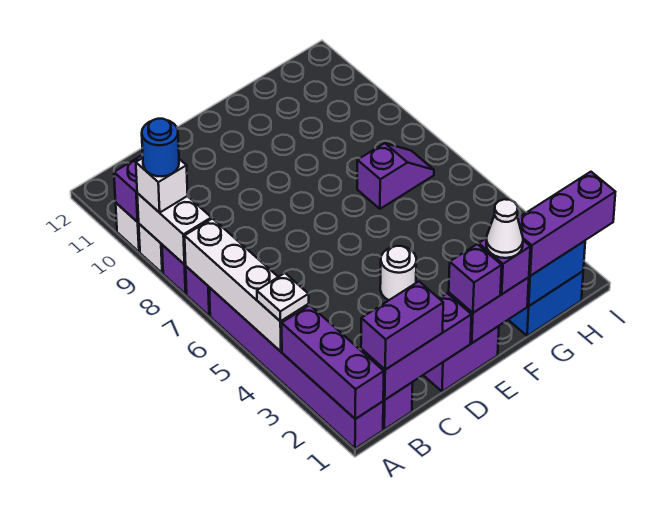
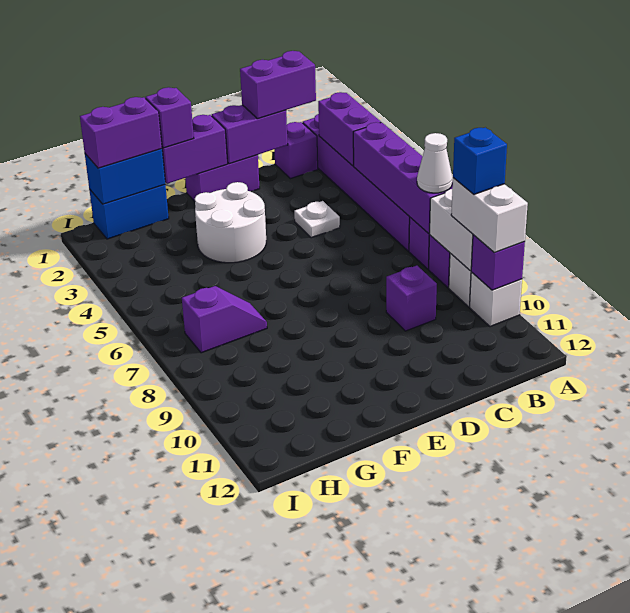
purple brick A1:A3 level 2 -> purple brick A2:A3 level 2
white brick A4:A7 level 2 -> purple brick A4:A7 level 2
white plate A4 level 3 -> white plate C4 level 1
white brick A9 level 3 -> white brick A9:A10 level 3
blue round brick A9 level 4 -> blue brick A9 level 4
purple brick B1:D1 level 2 -> purple brick C1:D1 level 2
purple brick E1 level 3 -> purple brick C9 level 1
white round brick E4 level 1 -> white round brick E3:F4 level 1
white cone F1 level 4 -> white cone A7 level 3
purple brick G1:I1 level 3 -> purple brick G1:H1 level 3
purple slope G7:H7 level 1 top G -> purple slope G7:H7 level 1 top H

